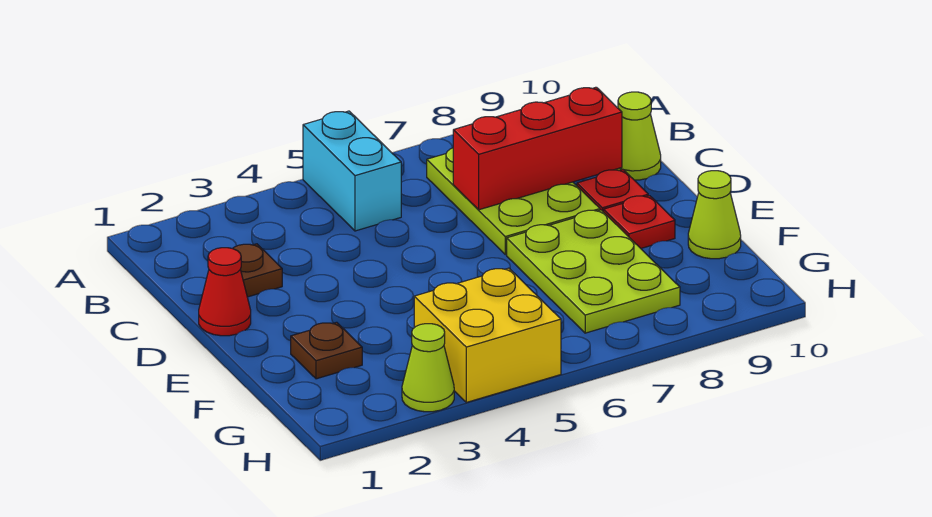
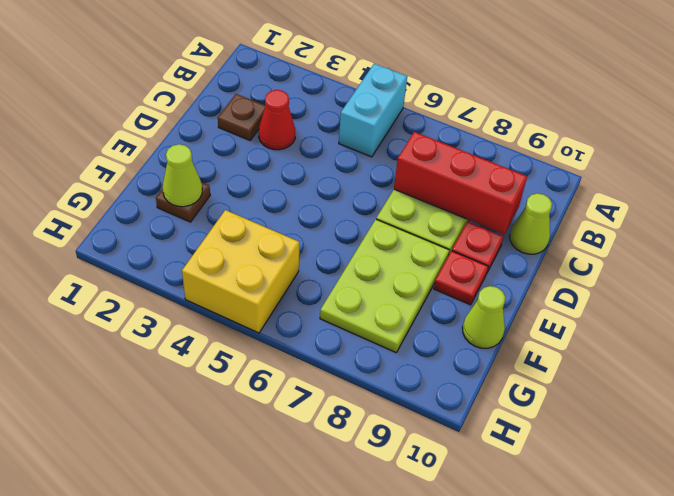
red cone D1 level 1 -> red cone C3 level 1
lime cone H3 level 1 -> lime cone F2 level 2

